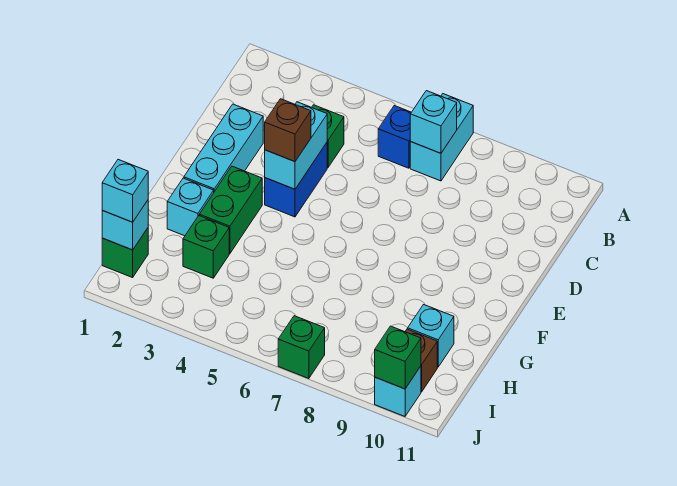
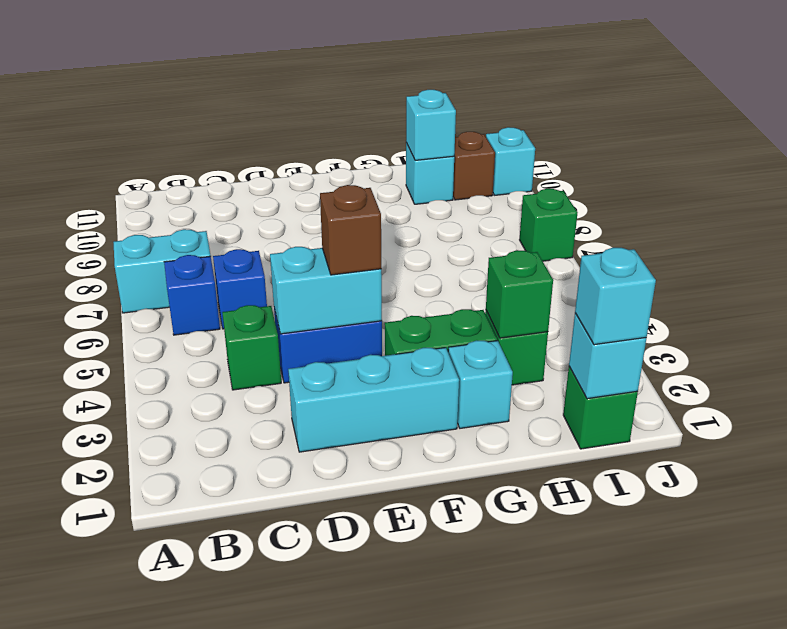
cyan brick B7 level 2 -> cyan brick H10 level 2
none -> blue brick C6 level 1
green brick J10 level 2 -> green brick H3 level 2

